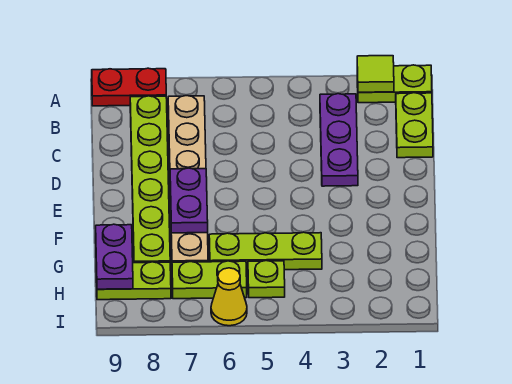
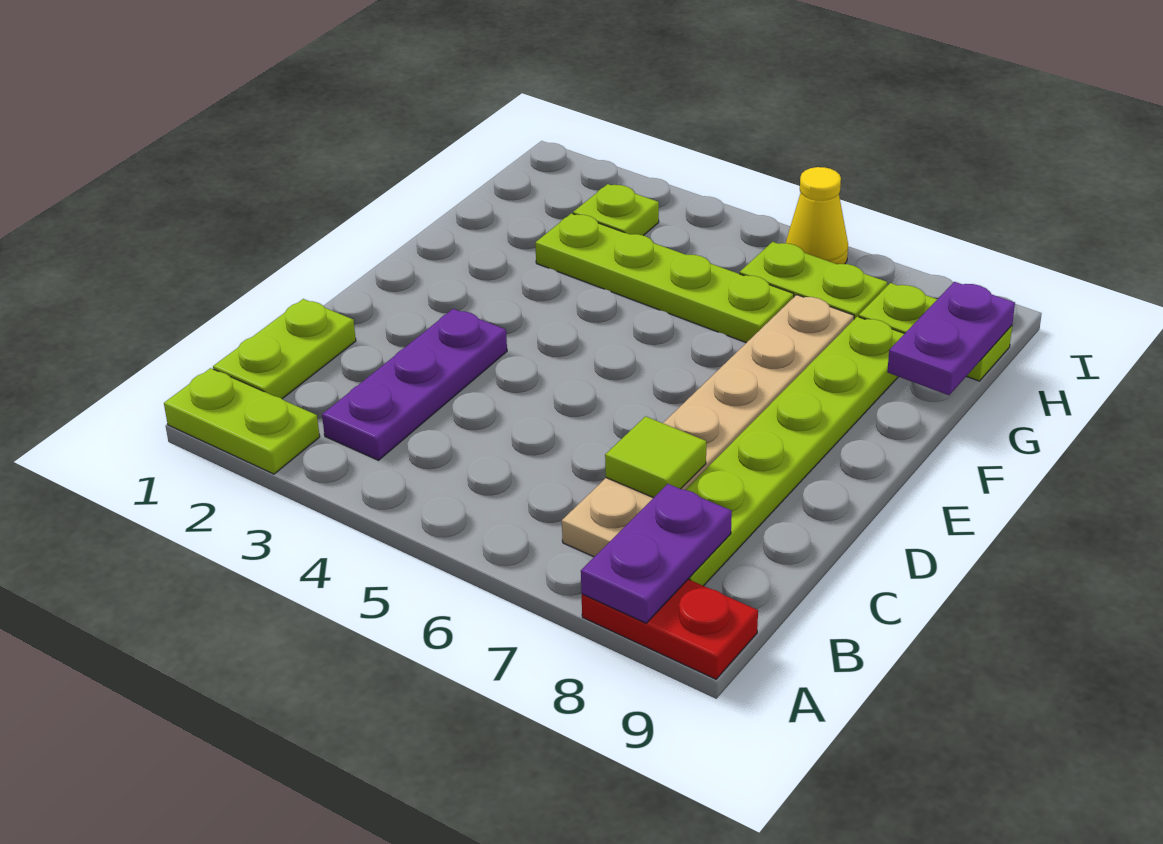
lime tile A2 level 2 -> lime tile C7 level 2
purple plate E7:F7 level 2 -> purple plate A8:B8 level 2
lime plate G4:G6 level 1 -> lime plate G3:G6 level 1
lime plate H5 level 1 -> lime plate H3 level 1

